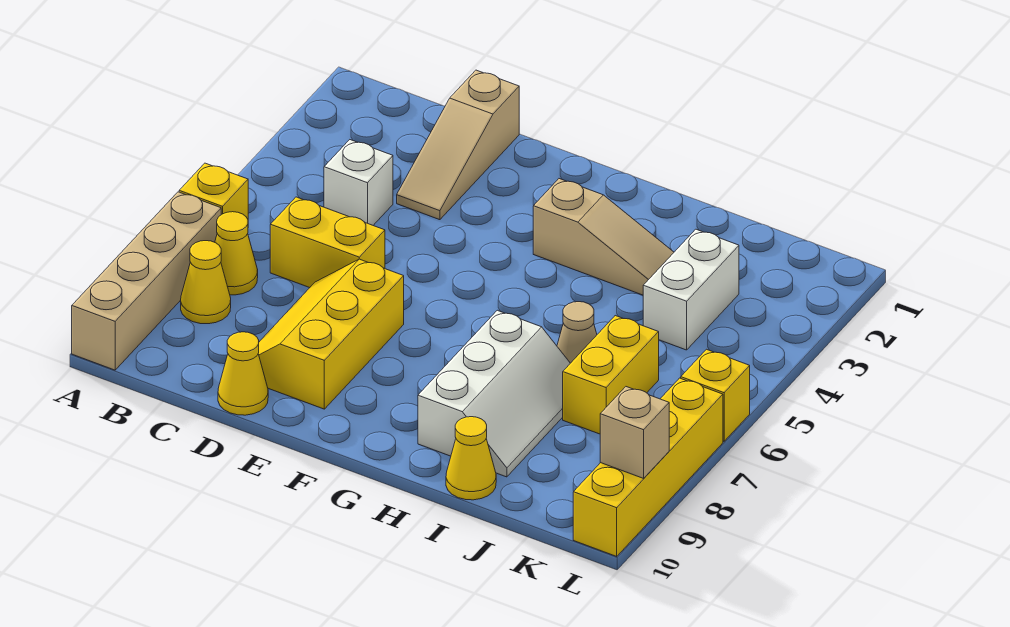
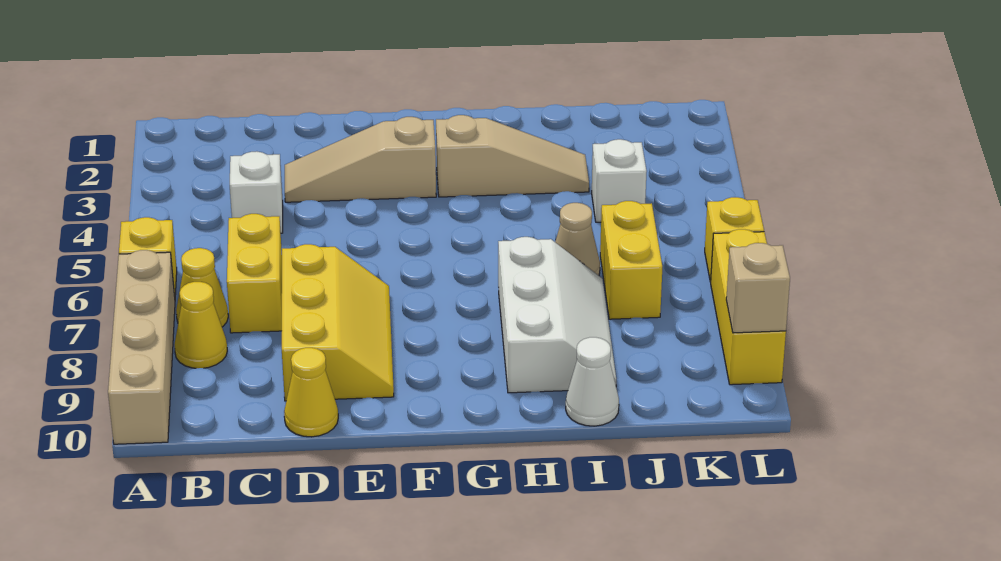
yellow brick C6:D6 level 1 -> yellow brick C6:C7 level 1
tan slope D1:D3 level 1 top 1 -> tan slope D3:F3 level 1 top F
yellow slope D7:E9 level 1 top E -> yellow slope D7:E9 level 1 top D
yellow cone I10 level 1 -> white cone I10 level 1
white brick J3:J4 level 1 -> white brick J4 level 1
yellow brick L7:L10 level 1 -> yellow brick L7:L9 level 1

